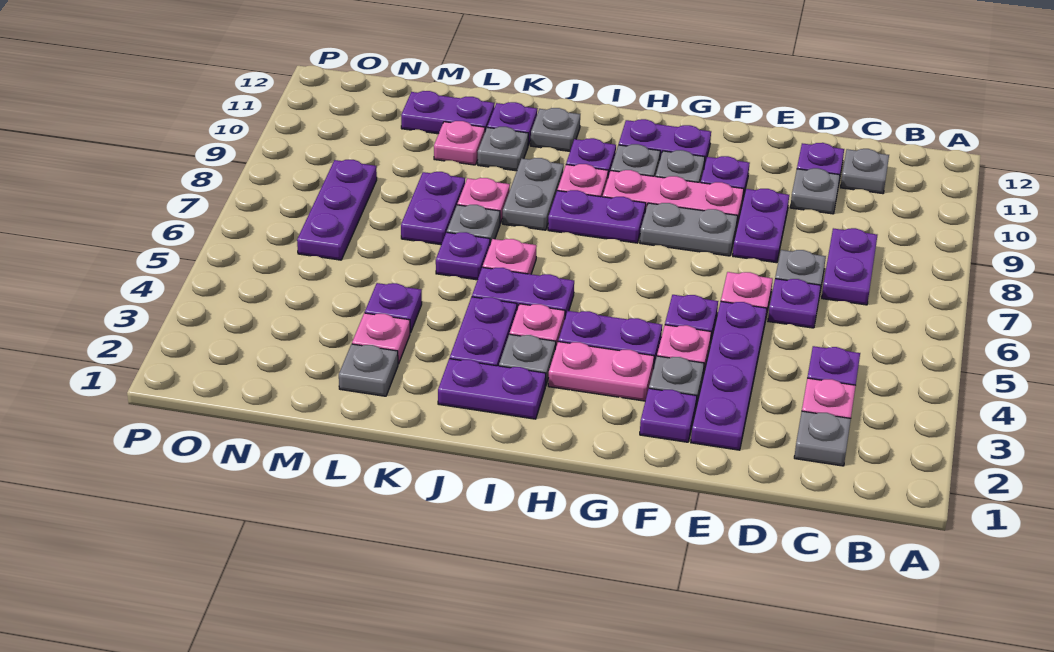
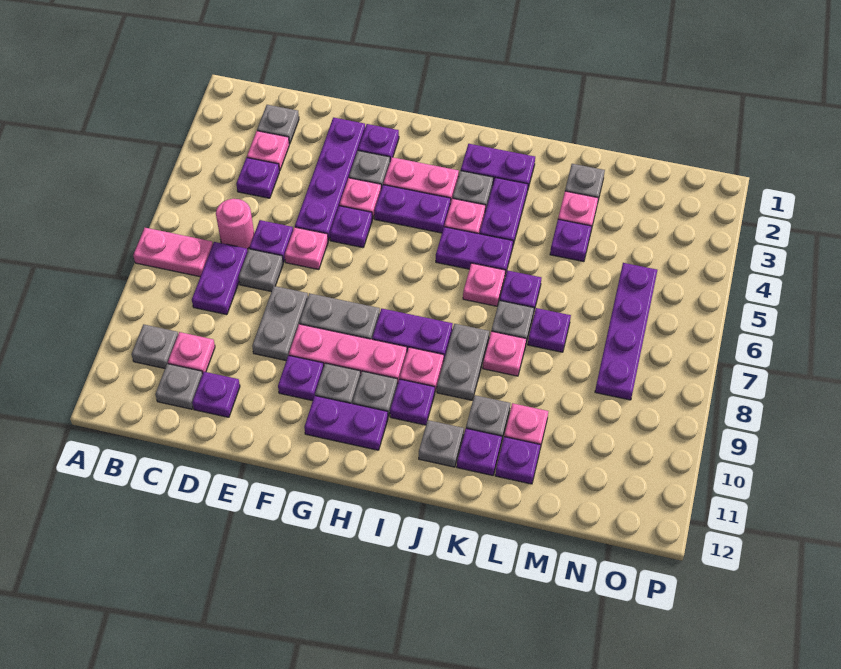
none -> pink plate A7:B7 level 1
none -> pink round brick C6 level 1
none -> pink plate C10 level 1
grey plate D10 level 1 -> grey plate B10 level 1
purple plate E8:E9 level 1 -> grey plate E8:E9 level 1
purple plate L7:L8 level 1 -> purple plate L7 level 1
purple plate L11:M11 level 1 -> purple plate L11 level 1
purple plate N6:N8 level 1 -> purple plate N5:N8 level 1

